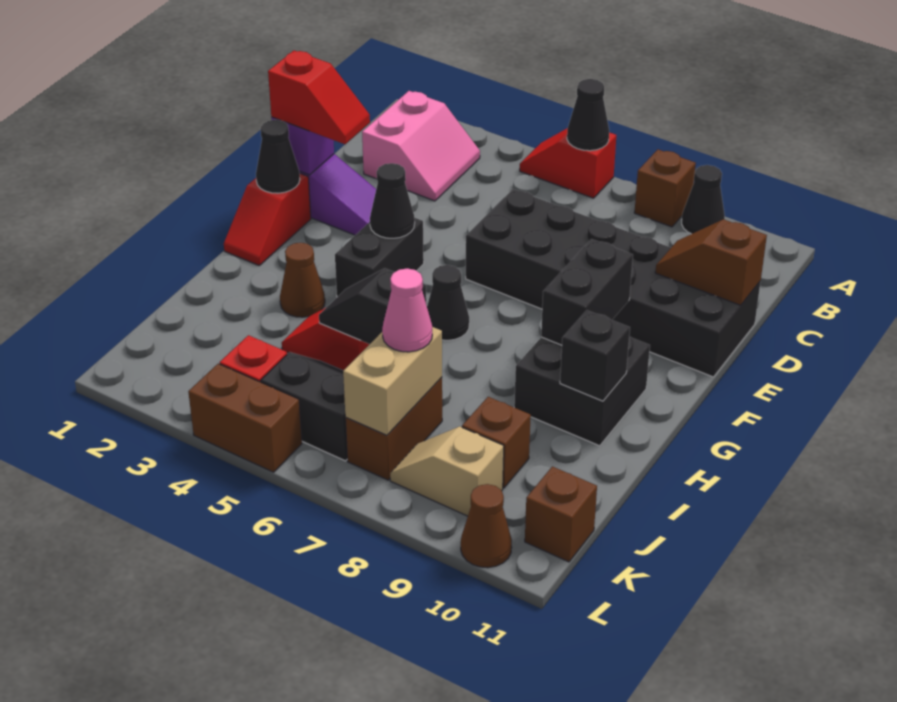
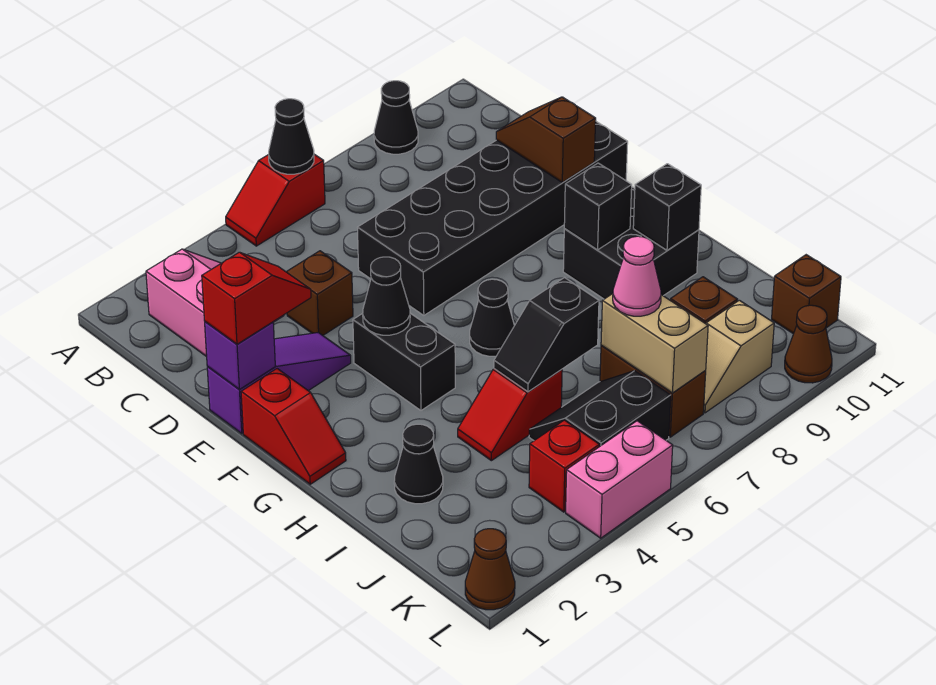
brown brick A8 level 1 -> brown brick D4 level 1
brown slope D10:D11 level 2 top 11 -> brown slope D10:E10 level 2 top E
black cone F1 level 2 -> black cone I2 level 1
black brick F9:G9 level 2 -> black brick G9 level 2
brown cone H3 level 1 -> brown cone L1 level 1
brown brick L4:L5 level 1 -> pink brick L4:L5 level 1

